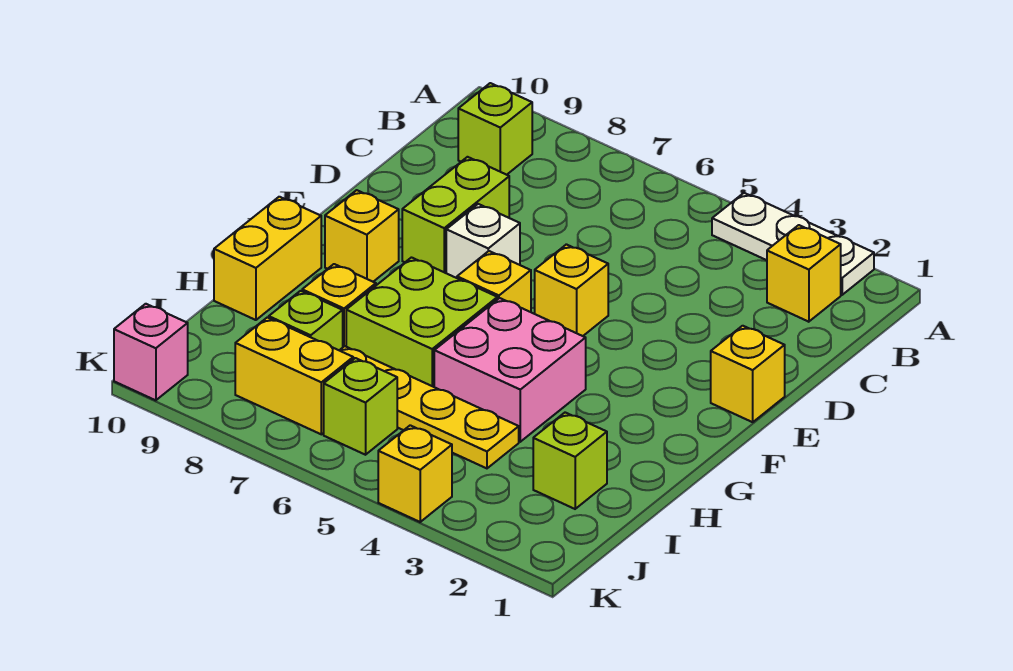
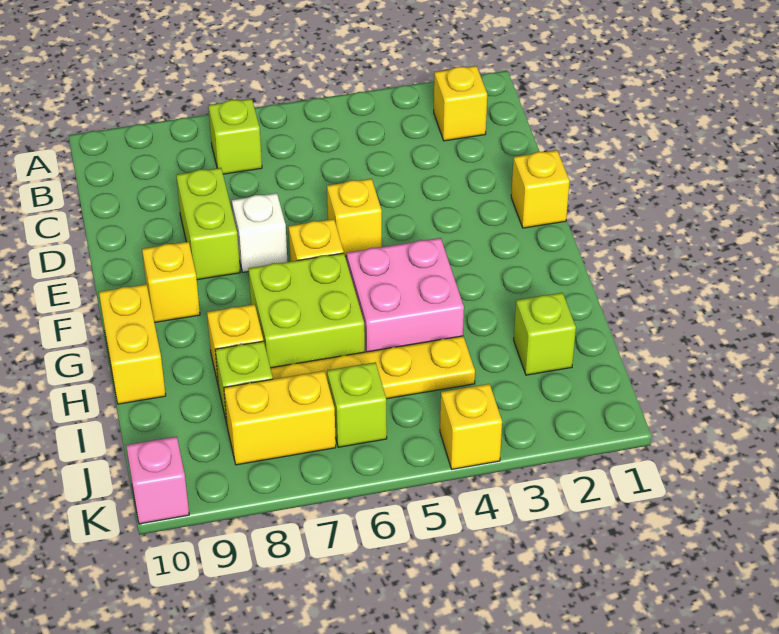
white plate A2:A4 level 1 -> none
lime brick B9 level 1 -> lime brick B7 level 1

